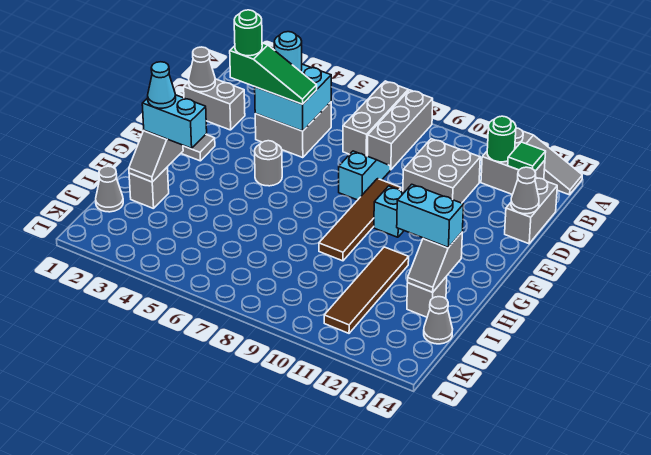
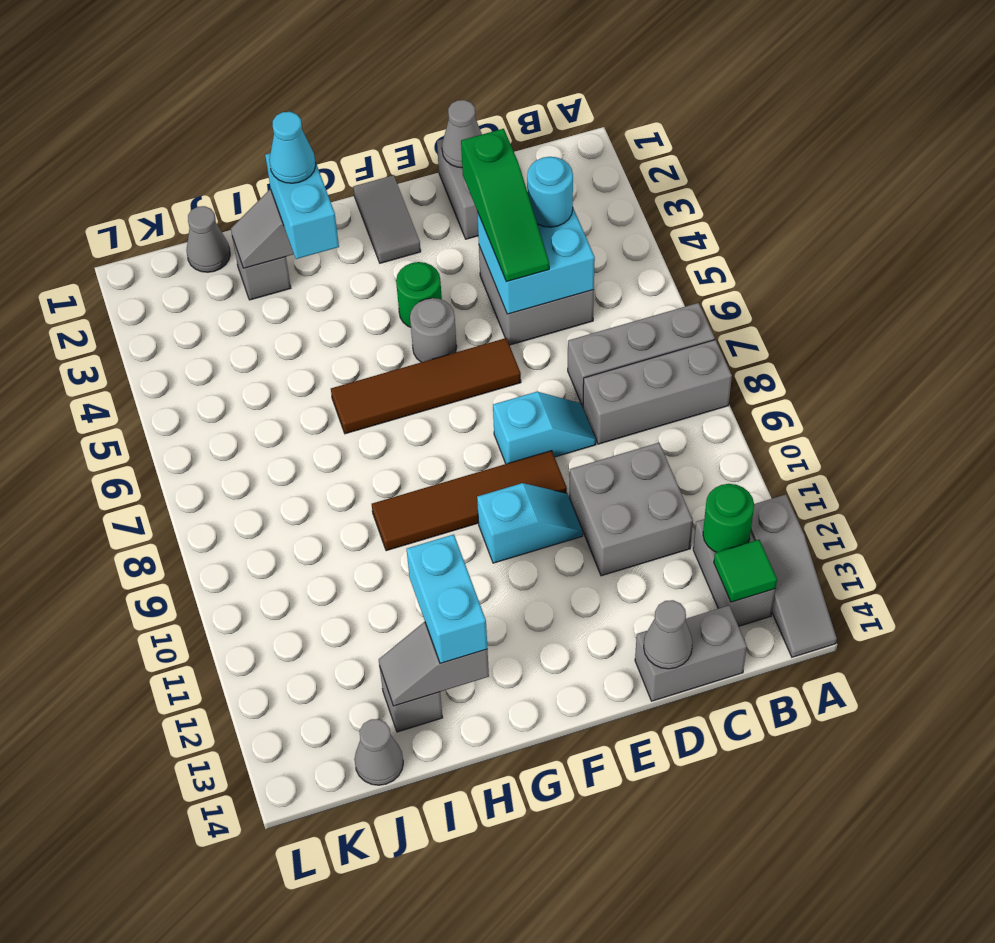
green round brick D3 level 4 -> green round brick F4 level 1
brown tile H11:K11 level 1 -> brown tile E6:H6 level 1

